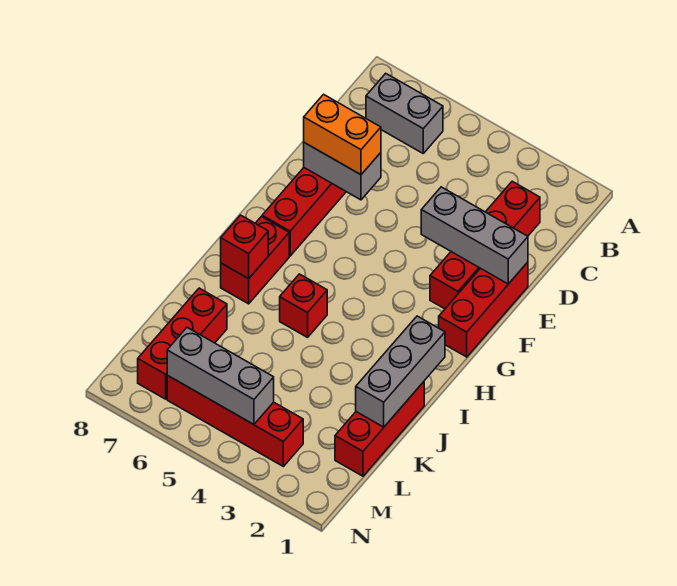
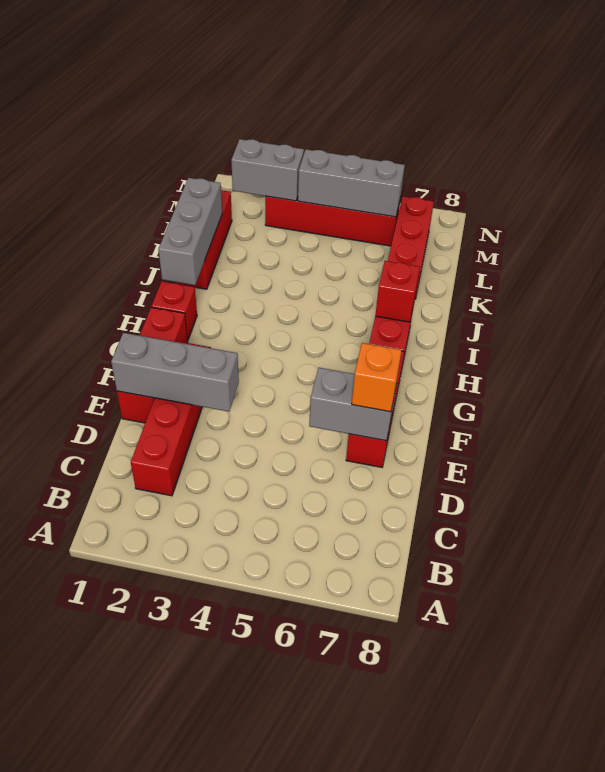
grey brick B6:B7 level 1 -> grey brick M2:M3 level 2
orange brick E6:E7 level 3 -> orange brick E7 level 3
red brick I5 level 1 -> red brick H1 level 1

